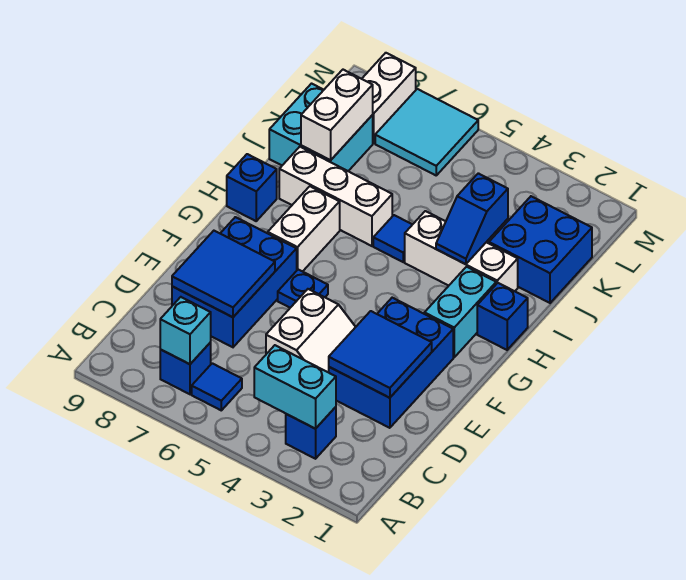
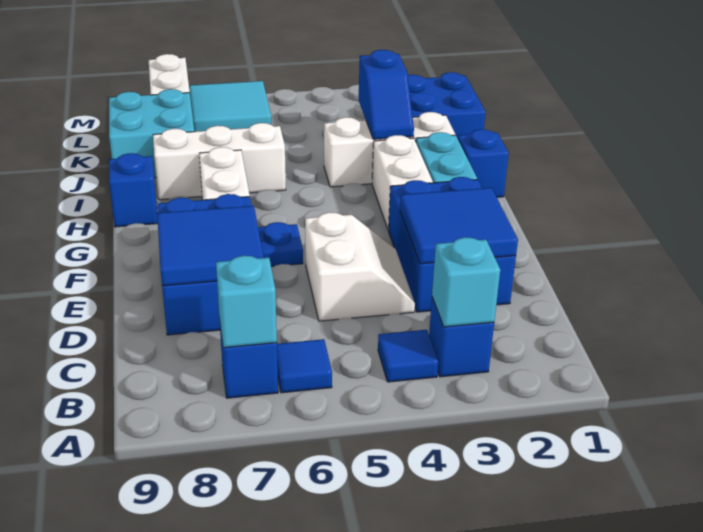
cyan brick B3:B4 level 2 -> cyan brick B3 level 2
blue tile I5 level 1 -> blue tile B4 level 1
white brick J8:K8 level 2 -> white brick G3:H3 level 1

